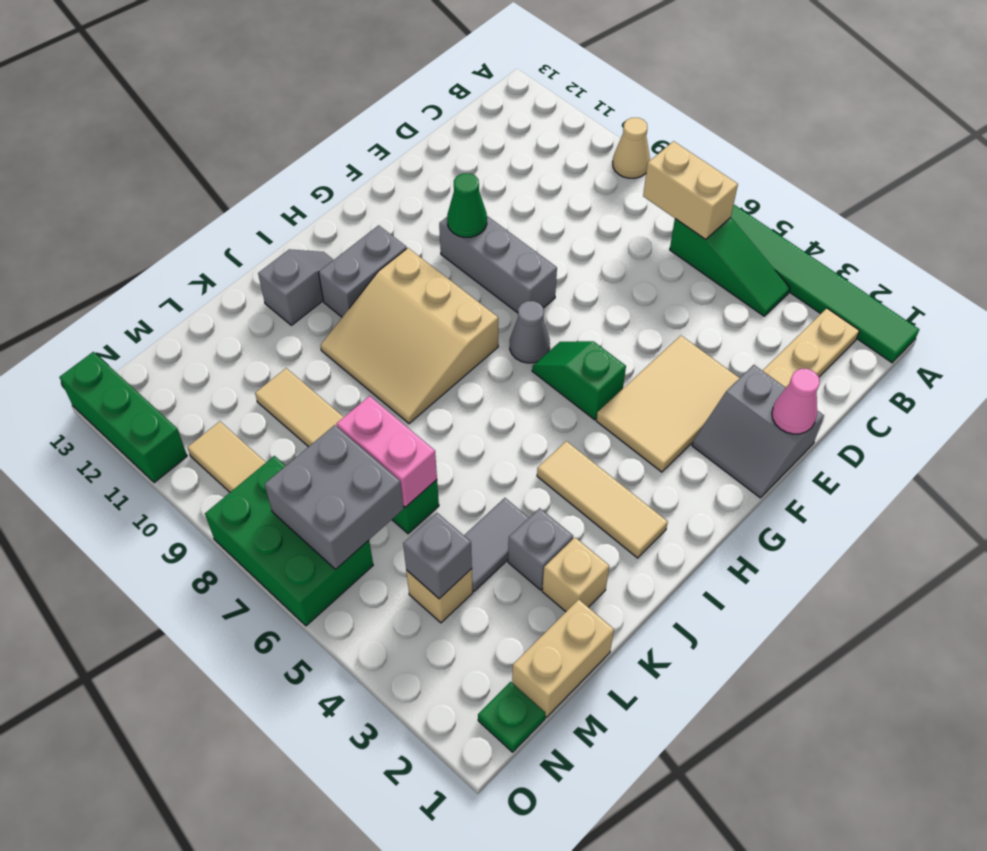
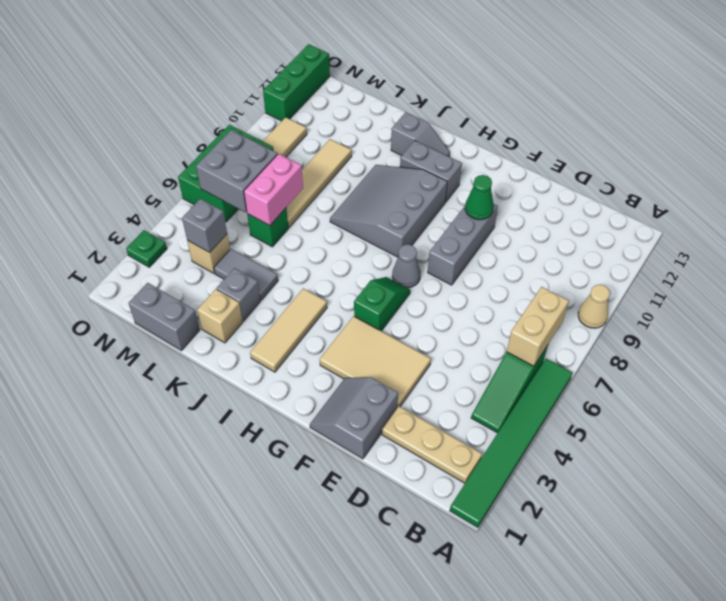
pink cone E1 level 2 -> none
tan slope H8:J10 level 1 top H -> grey slope H8:J10 level 1 top H
tan brick L1:M1 level 1 -> grey brick L1:M1 level 1
green plate N1 level 1 -> green plate O3 level 1

